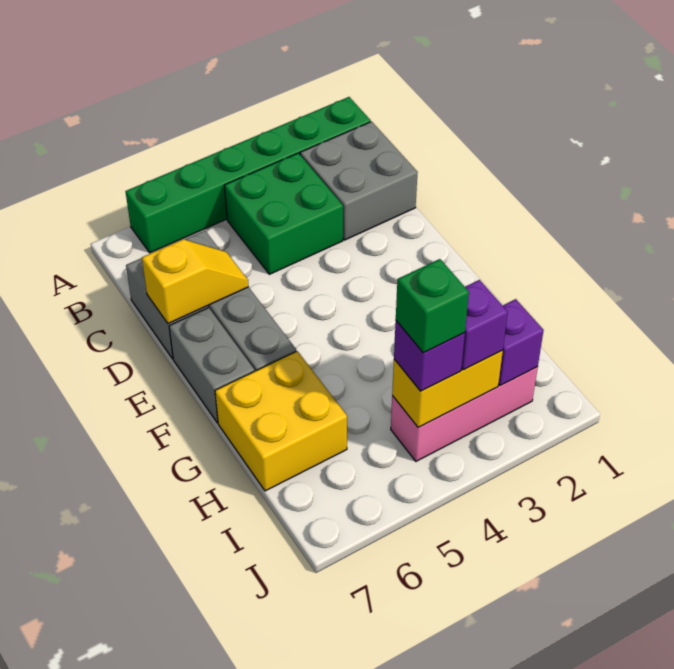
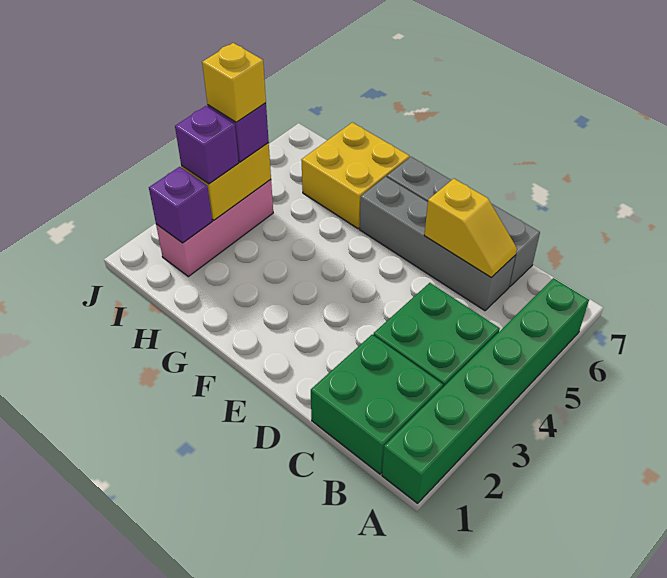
grey brick B1:C2 level 1 -> green brick B1:C2 level 1
yellow slope D6:D7 level 2 top 7 -> yellow slope C6:D6 level 2 top D
green brick I4 level 4 -> yellow brick I4 level 4

